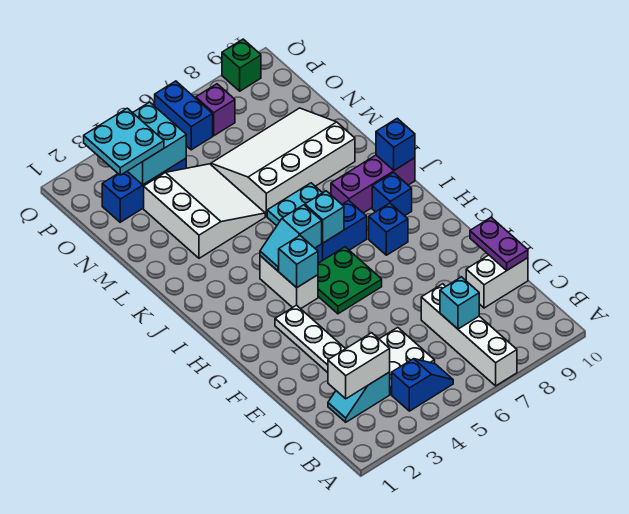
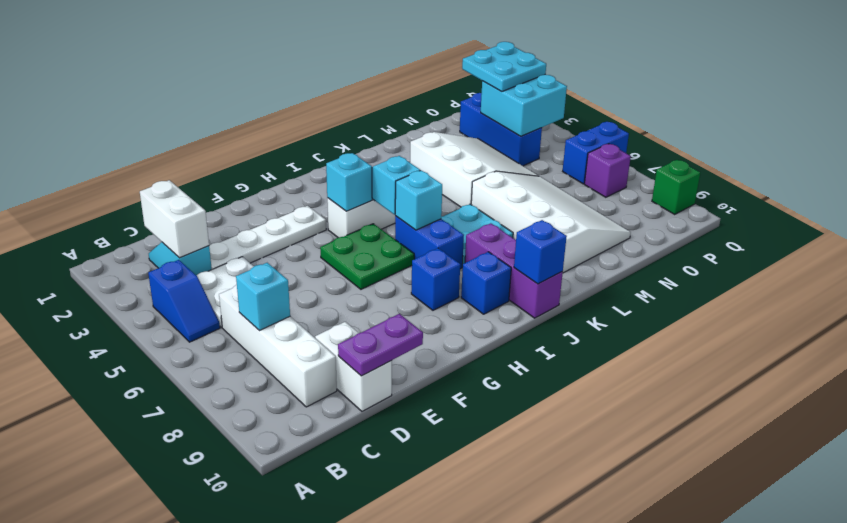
white brick A7:D7 level 1 -> white brick C6:C9 level 1
white slope L3:N5 level 1 top 3 -> white slope L3:N5 level 1 top L

